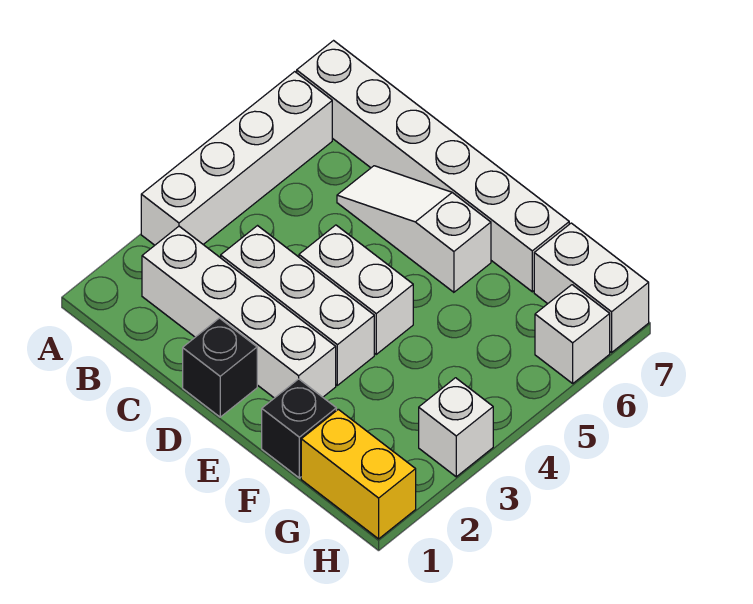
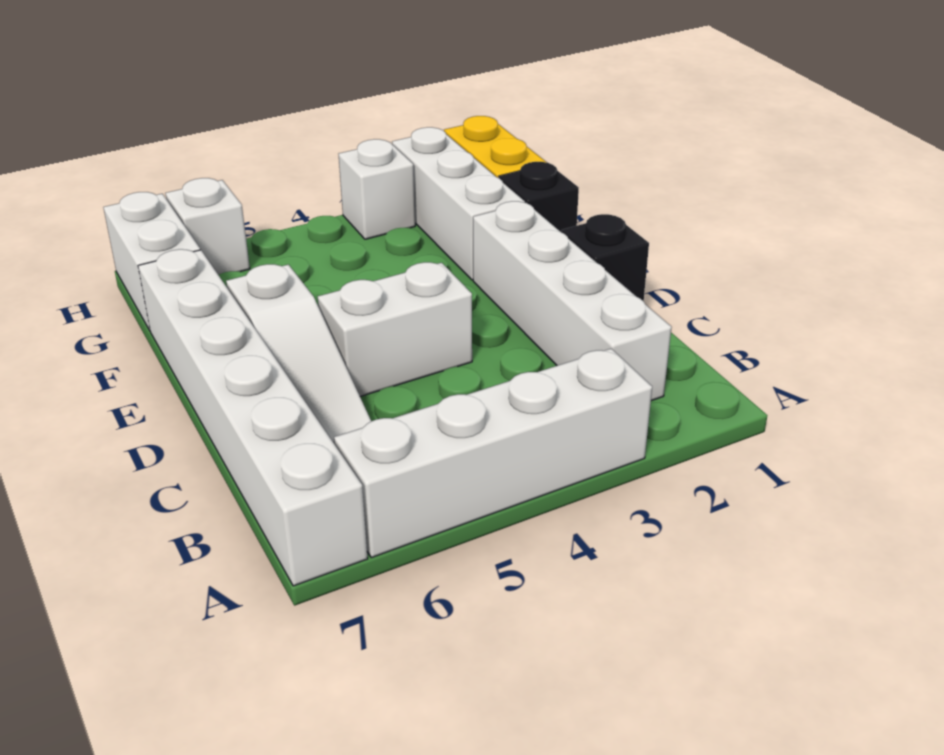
white brick C3:E3 level 1 -> white brick F2:H2 level 1
white brick D4:E4 level 1 -> white brick D4:D5 level 1

